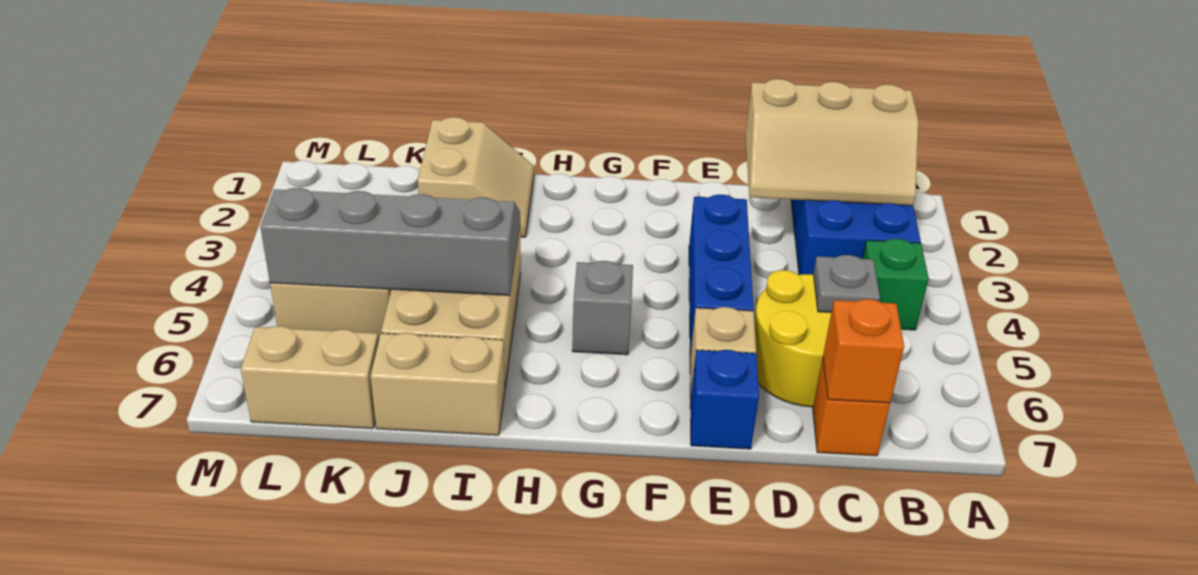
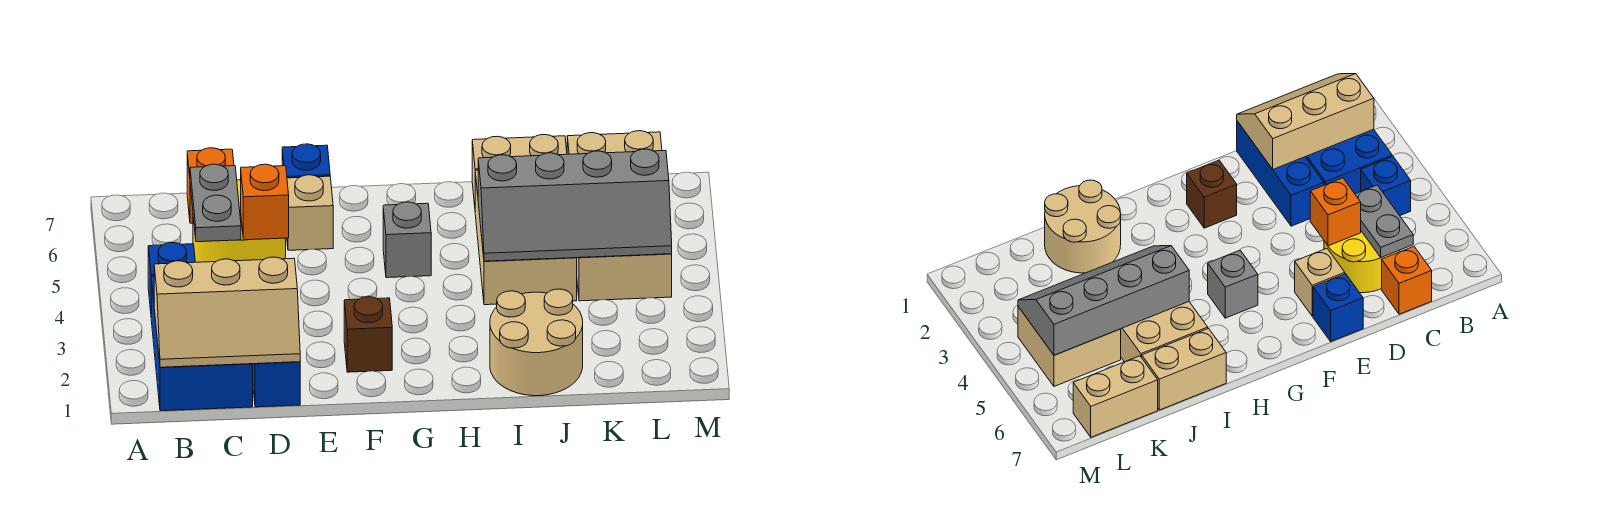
tan slope B1:D2 level 2 top 1 -> tan slope B1:D2 level 2 top 2
green brick B4 level 1 -> blue brick B4 level 1
grey plate C5 level 2 -> grey plate C5:C6 level 2
orange brick C7 level 2 -> orange brick D5 level 2
blue brick E3:E5 level 1 -> blue brick D1:D3 level 1
none -> brown brick F2 level 1
tan slope I1:J2 level 1 top J -> tan round brick I1:J2 level 1

